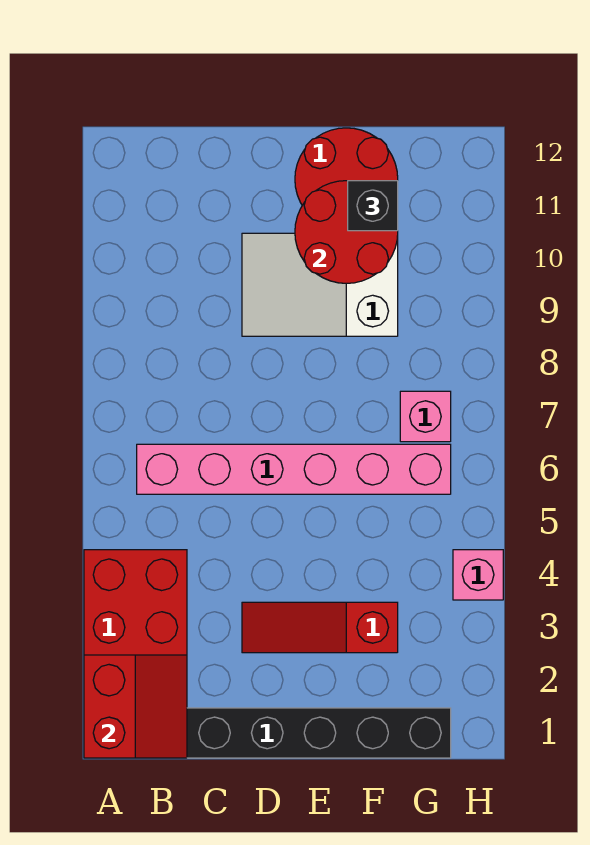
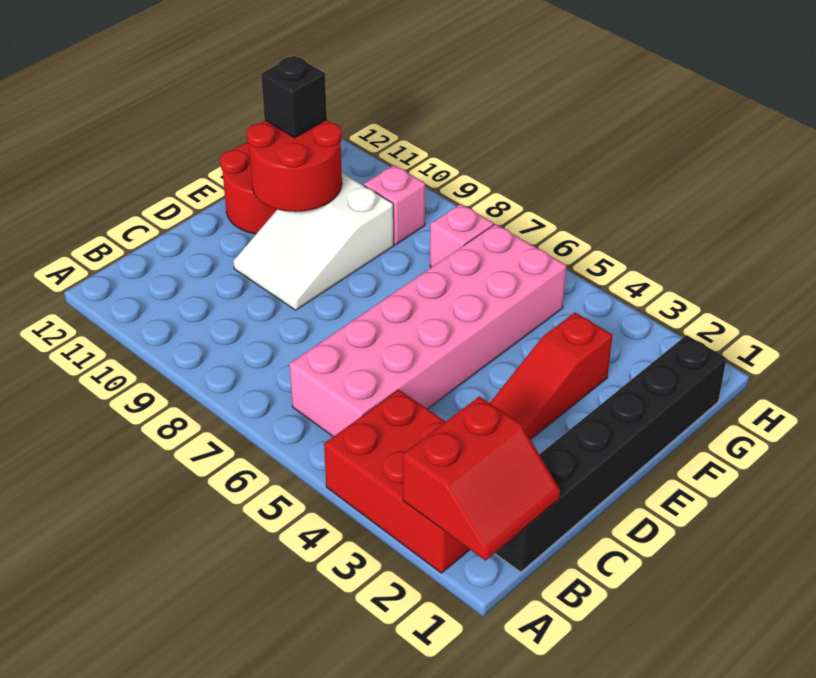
red slope A1:B2 level 2 top A -> red slope A1:B2 level 2 top 2
pink brick B6:G6 level 1 -> pink brick B5:G6 level 1
pink brick H4 level 1 -> pink brick G9 level 1

